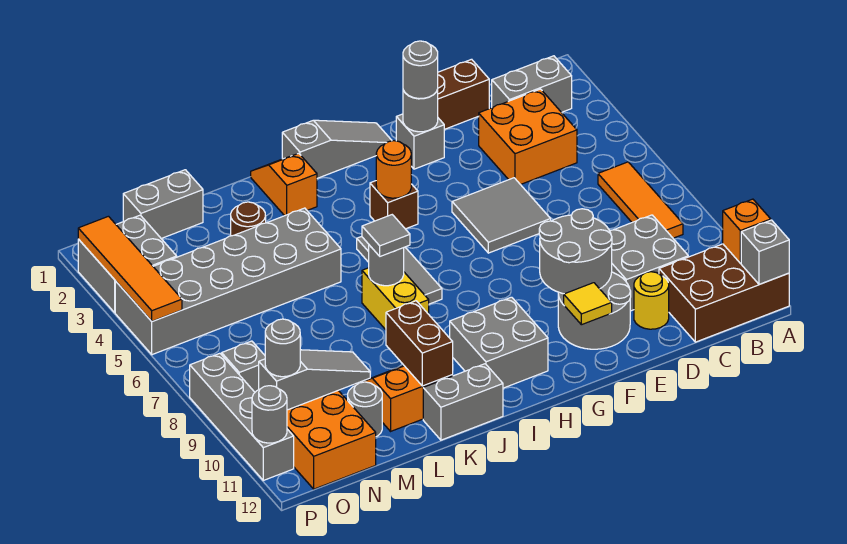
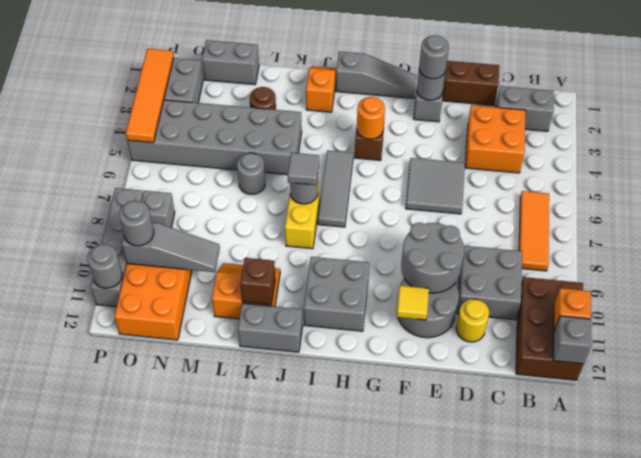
brown brick A11:C12 level 1 -> brown brick A10:B12 level 1
brown brick K10:K11 level 2 -> brown brick K11 level 2
grey round brick M11 level 1 -> grey round brick L6 level 1

